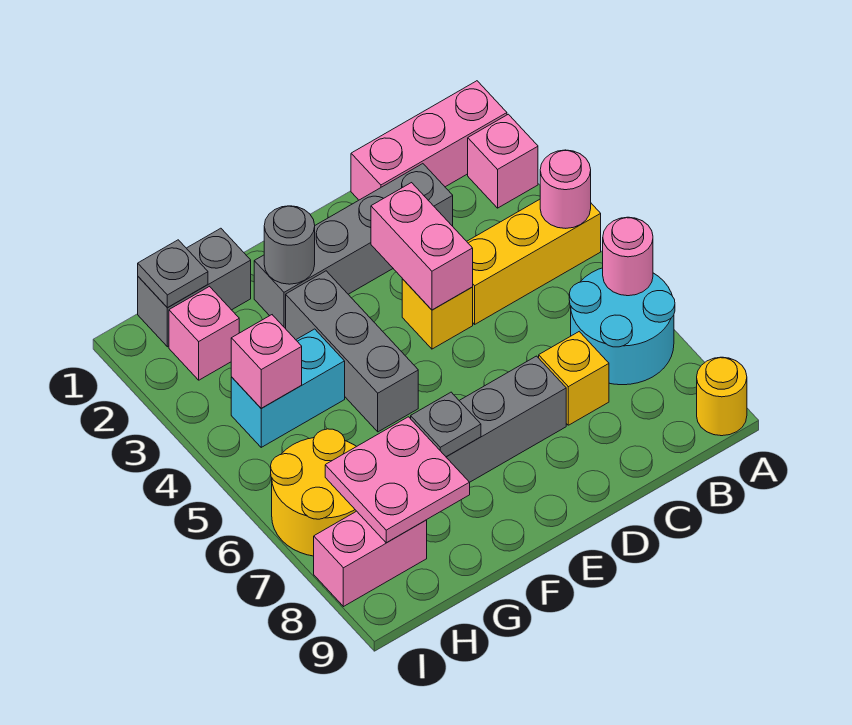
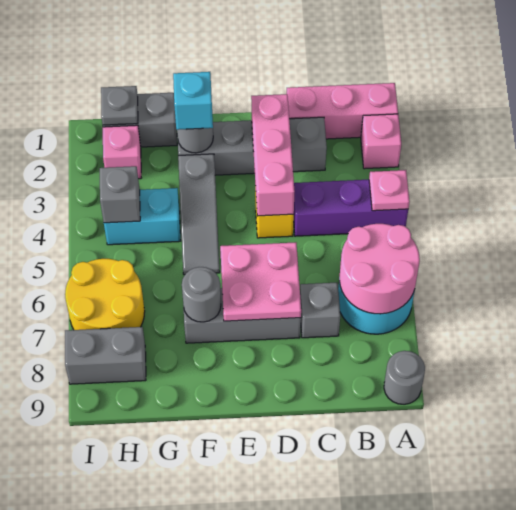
yellow brick A4:C4 level 1 -> purple brick A4:C4 level 1
pink round brick A4 level 2 -> pink plate A4 level 2
pink round brick A6 level 2 -> pink round brick A6:B7 level 2
yellow round brick A9 level 1 -> grey round brick A9 level 1
yellow brick C7 level 1 -> grey brick C7 level 1
pink brick D3:D4 level 2 -> pink brick D2:D4 level 2
none -> cyan brick F2 level 3
grey brick F3:F5 level 1 -> grey slope F3:F5 level 1 top 3
grey plate F7 level 2 -> grey round brick F7 level 2
pink plate G7:H8 level 2 -> pink plate D6:E7 level 2
pink brick H4 level 2 -> grey brick H4 level 2
pink brick H8:I8 level 1 -> grey brick H8:I8 level 1

